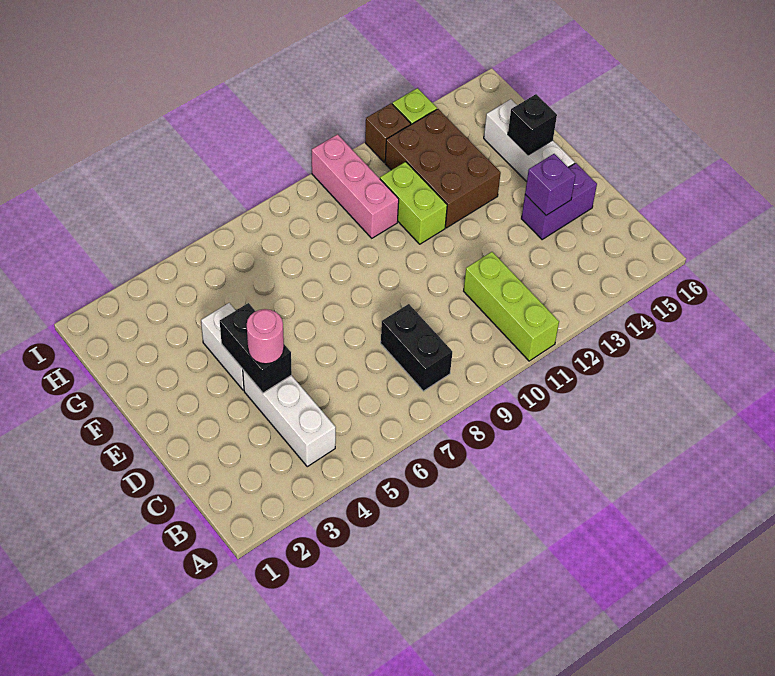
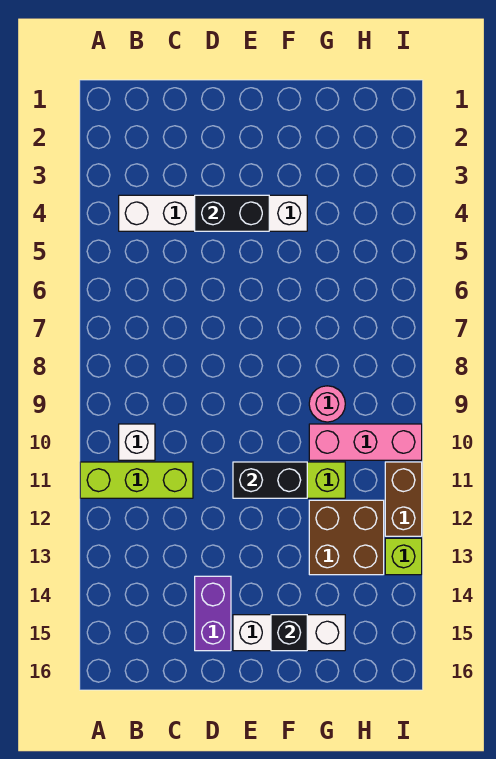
black brick B8:C8 level 1 -> black brick E11:F11 level 2
none -> white brick B10 level 1
pink round brick D4 level 3 -> pink round brick G9 level 1
purple brick D14 level 2 -> none
brown brick F12:H13 level 1 -> brown brick G12:H13 level 1
brown brick I12 level 1 -> brown brick I11:I12 level 1

